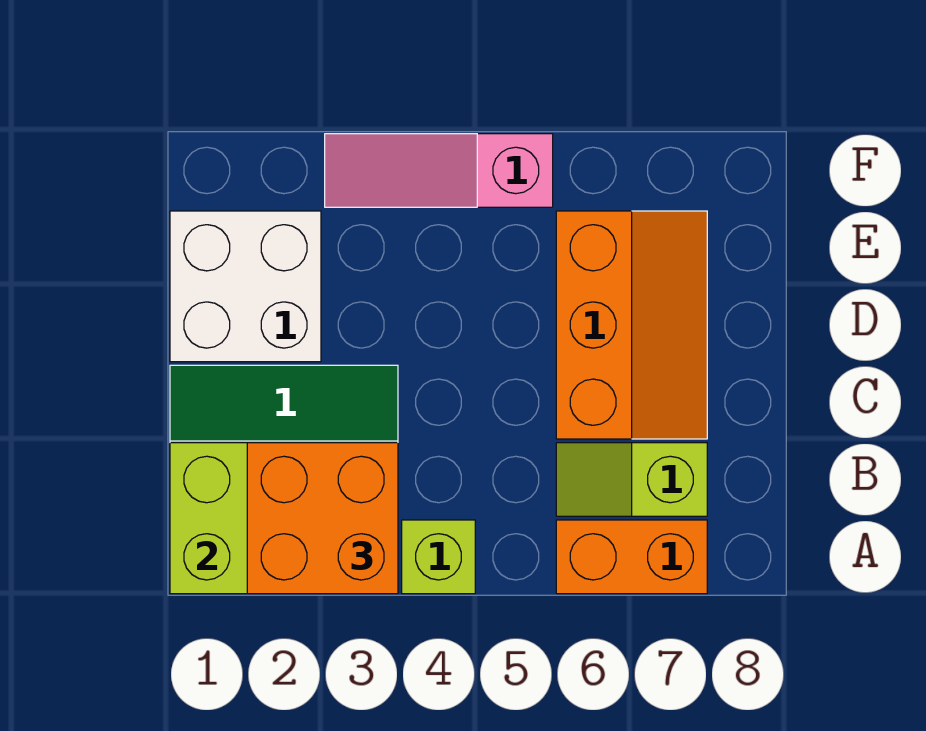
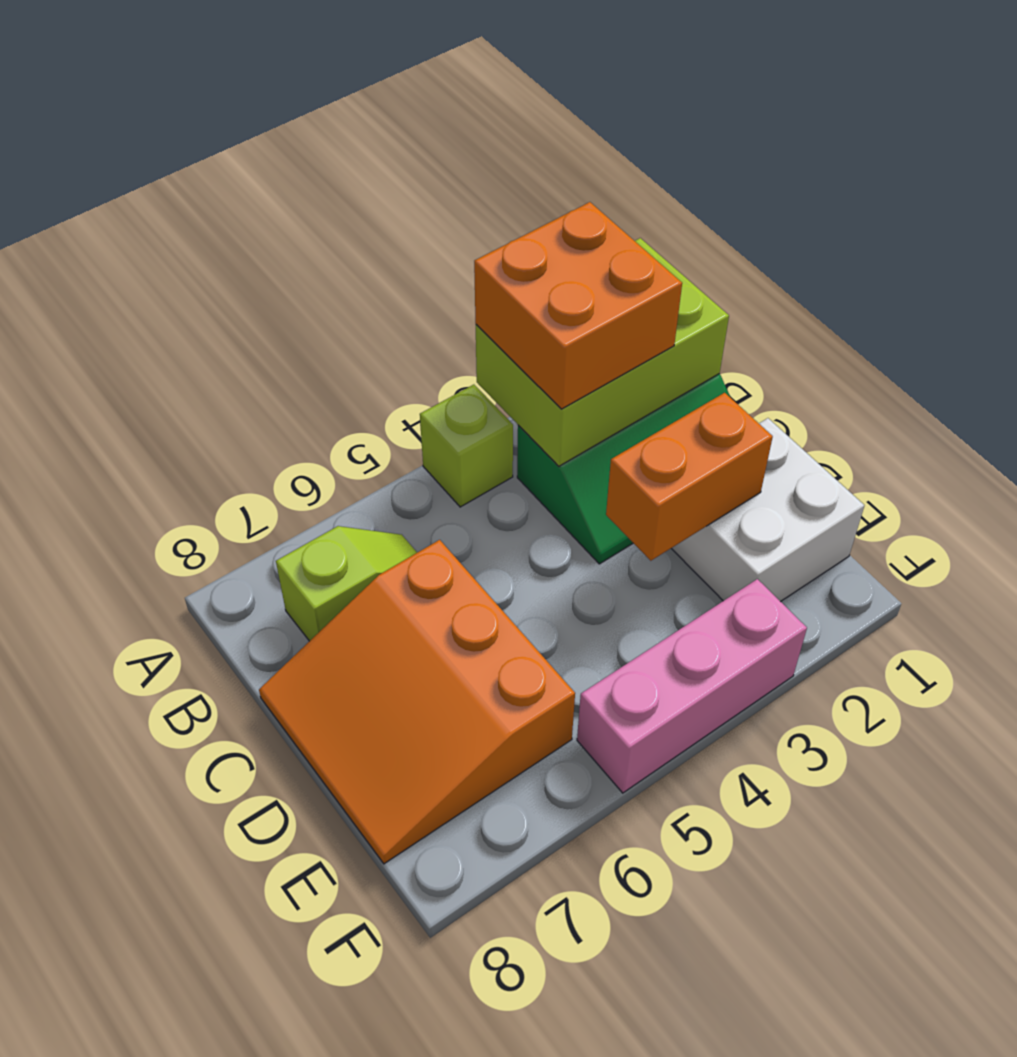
orange brick A6:A7 level 1 -> orange brick D2:D3 level 2
orange slope C6:E7 level 1 top 6 -> orange slope C6:E8 level 1 top 6
pink slope F3:F5 level 1 top 5 -> pink brick F3:F5 level 1

